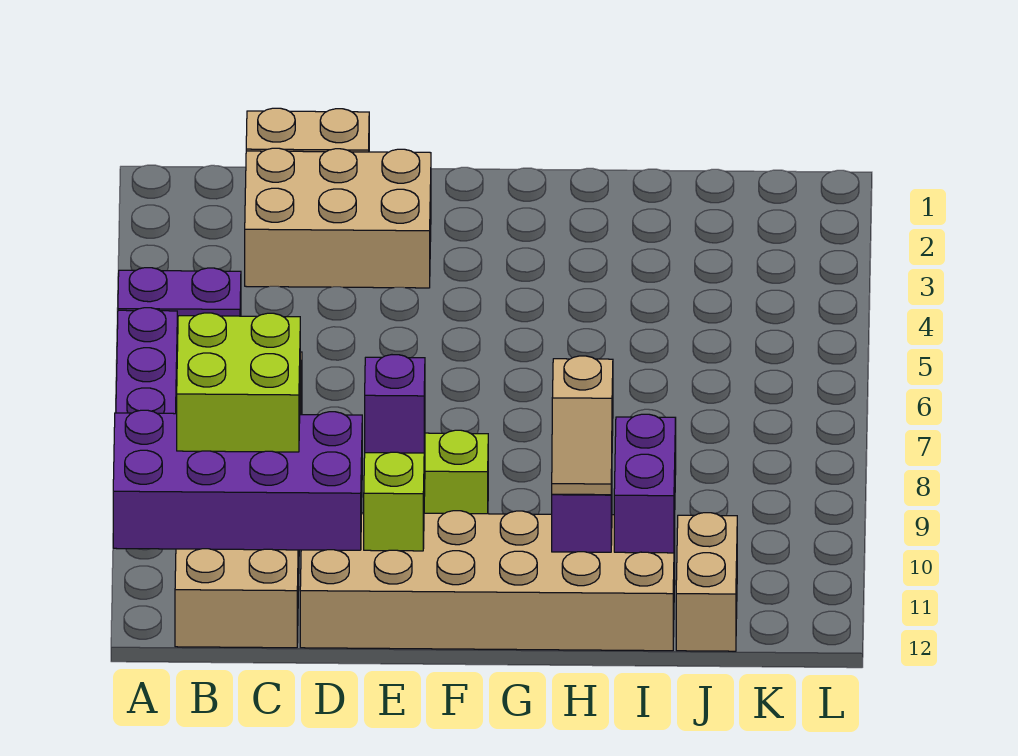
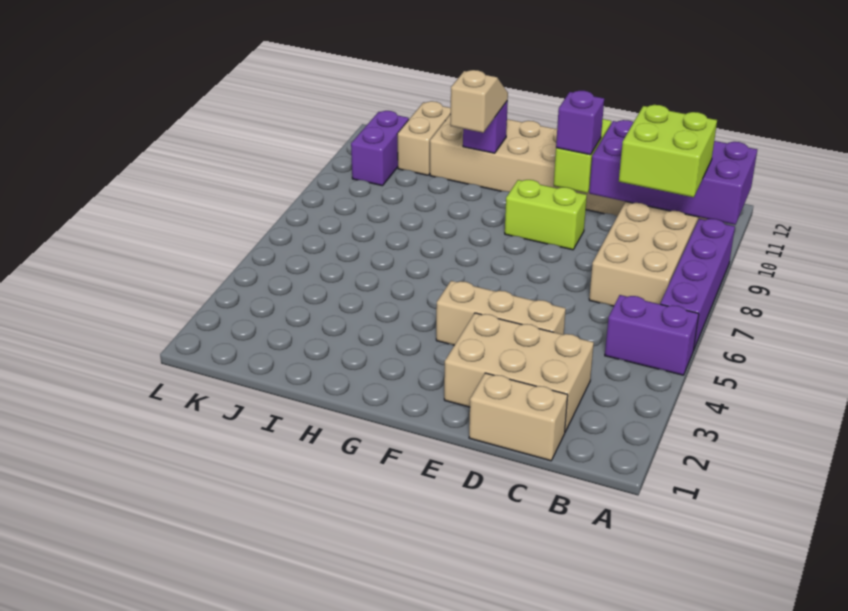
none -> tan brick D4:F4 level 1
purple brick I10:I11 level 2 -> purple brick K10:K11 level 1

